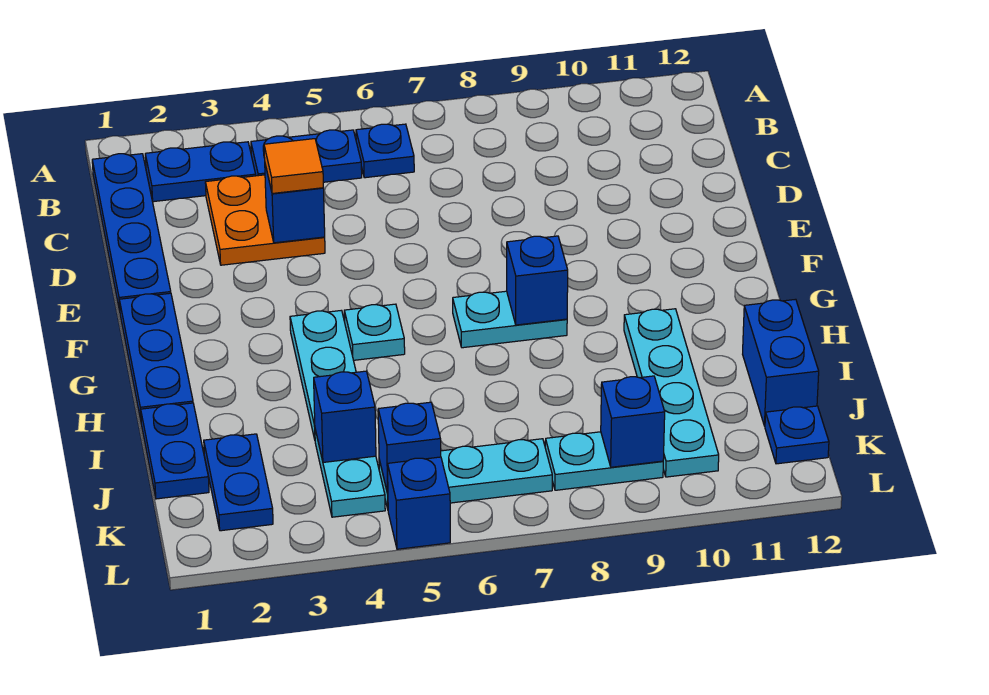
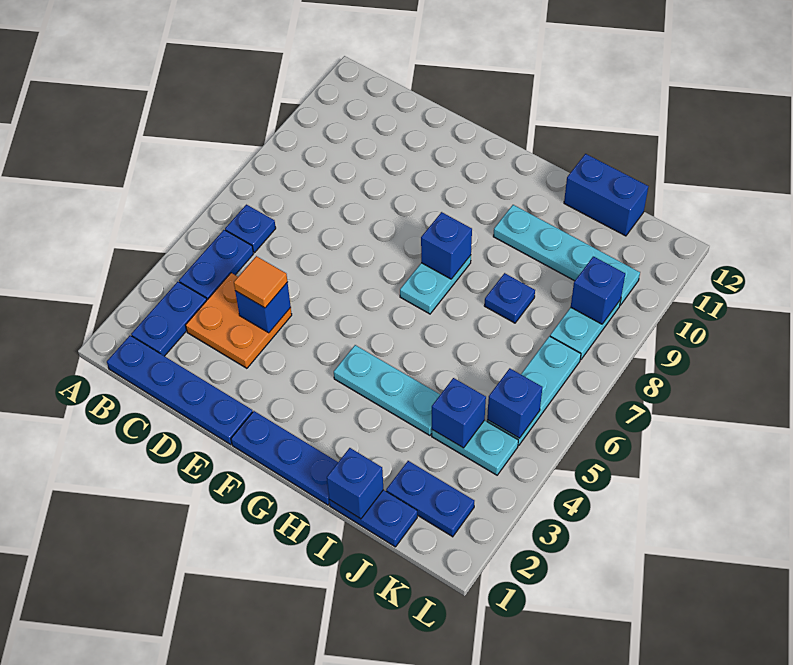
cyan plate G5 level 1 -> none
blue plate K12 level 1 -> blue plate I8 level 1
blue brick L5 level 1 -> blue brick I1 level 2

